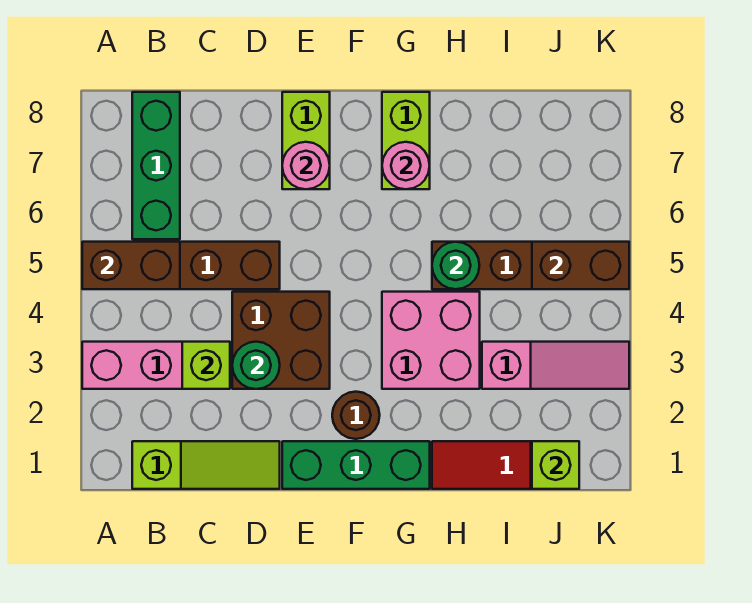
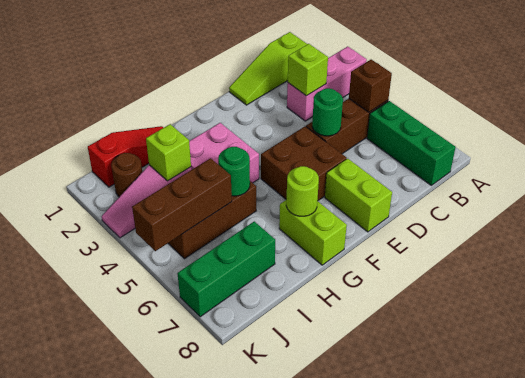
brown brick A5:B5 level 2 -> brown brick B5 level 2
brown brick D3:E4 level 1 -> brown brick E5:F6 level 1
green round brick D3 level 2 -> green round brick D5 level 2
green brick E1:G1 level 1 -> green brick I7:K7 level 1
pink round brick E7 level 2 -> none
brown round brick F2 level 1 -> brown round brick J2 level 1
pink round brick G7 level 2 -> lime round brick G7 level 2
lime brick J1 level 2 -> lime brick I3 level 2
brown brick J5:K5 level 2 -> brown brick I5:K5 level 2

